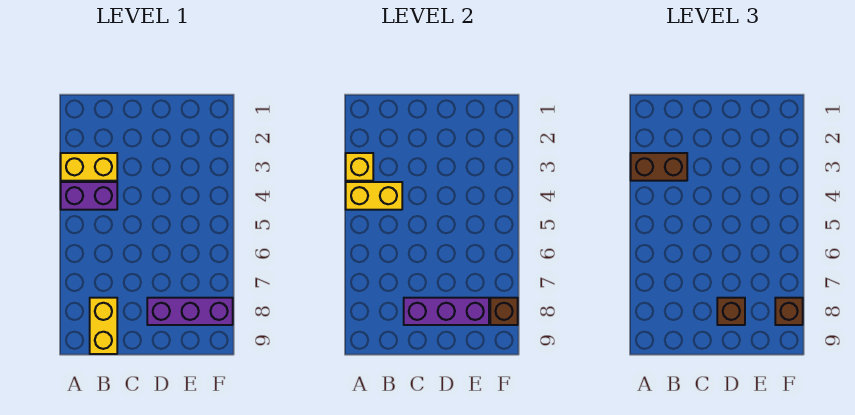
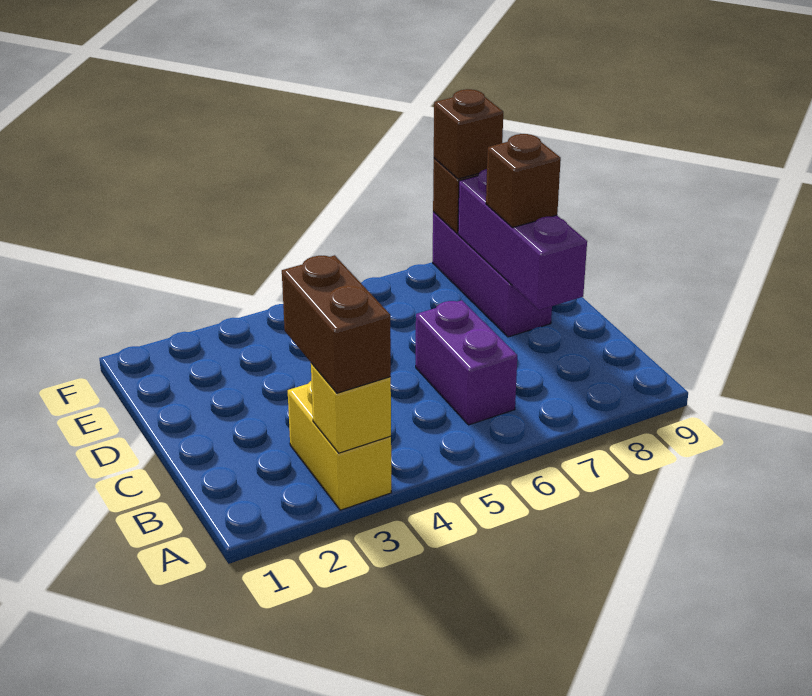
purple brick A4:B4 level 1 -> purple brick B6:C6 level 1
yellow brick A4:B4 level 2 -> none
yellow brick B8:B9 level 1 -> none

